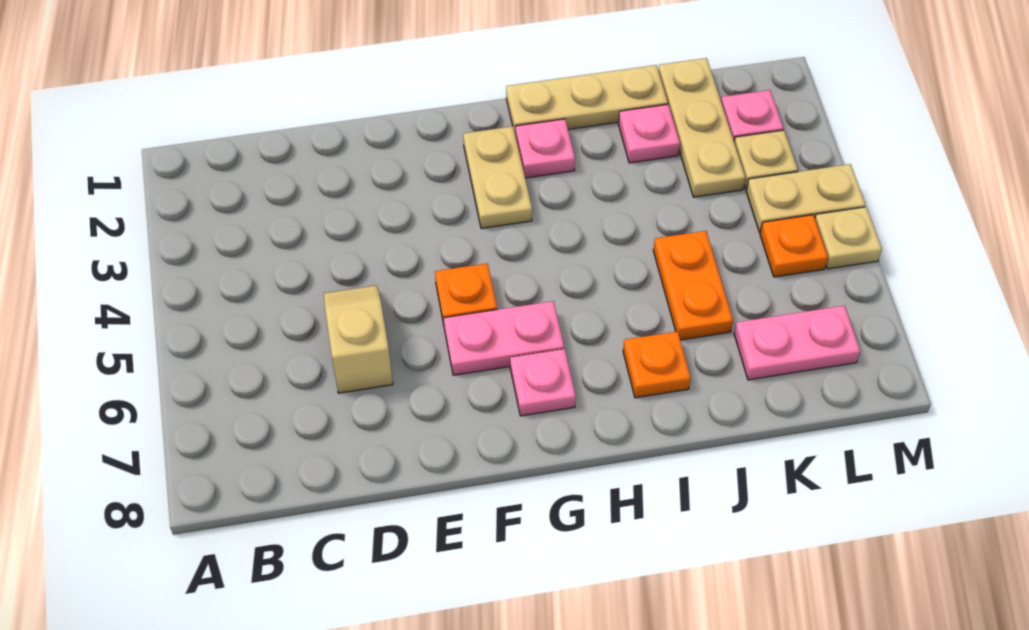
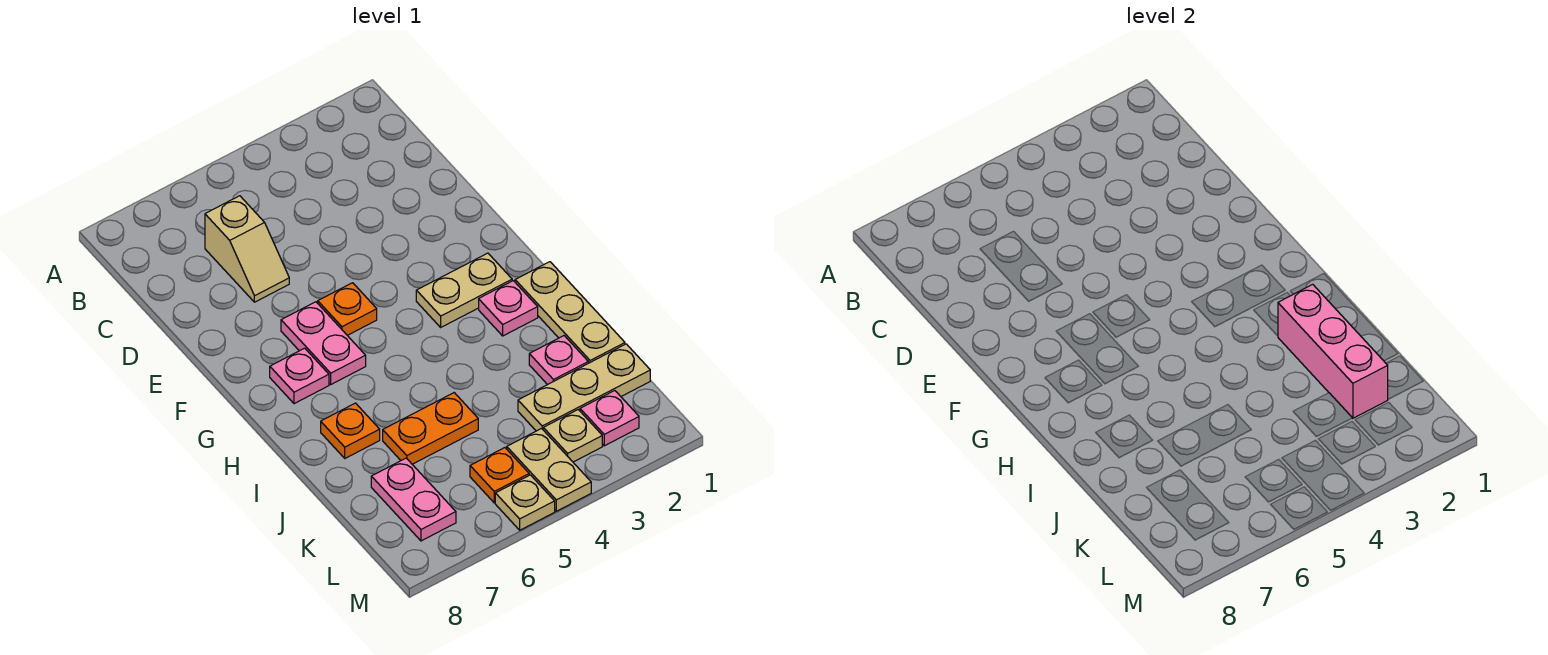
tan slope D5:D6 level 1 top 6 -> tan slope C6:D6 level 1 top C
none -> pink brick I2:K2 level 2

